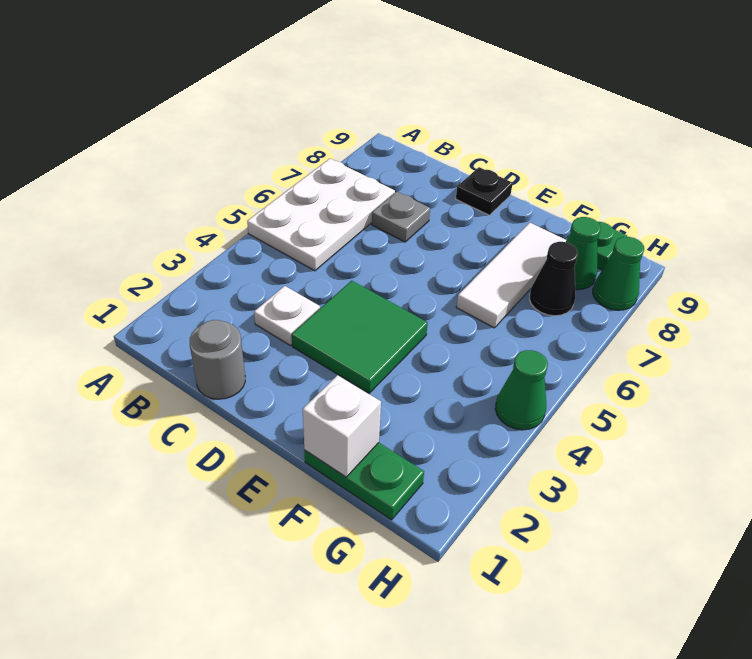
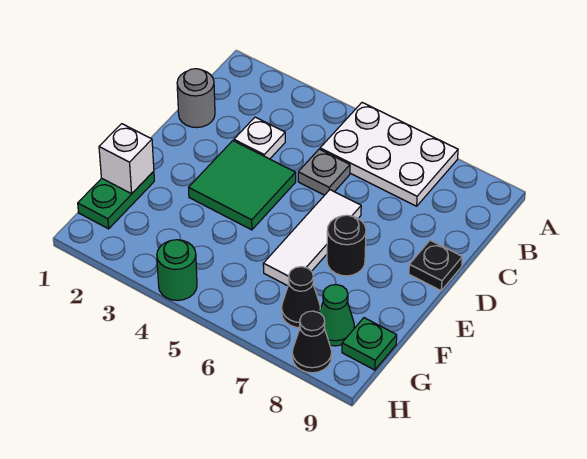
grey plate C7 level 1 -> grey plate C5 level 1
none -> black round brick E7 level 1
white tile F6:F8 level 1 -> white tile D6:F6 level 1
green cone H4 level 1 -> green round brick H4 level 1
green cone H8 level 1 -> black cone H8 level 1

